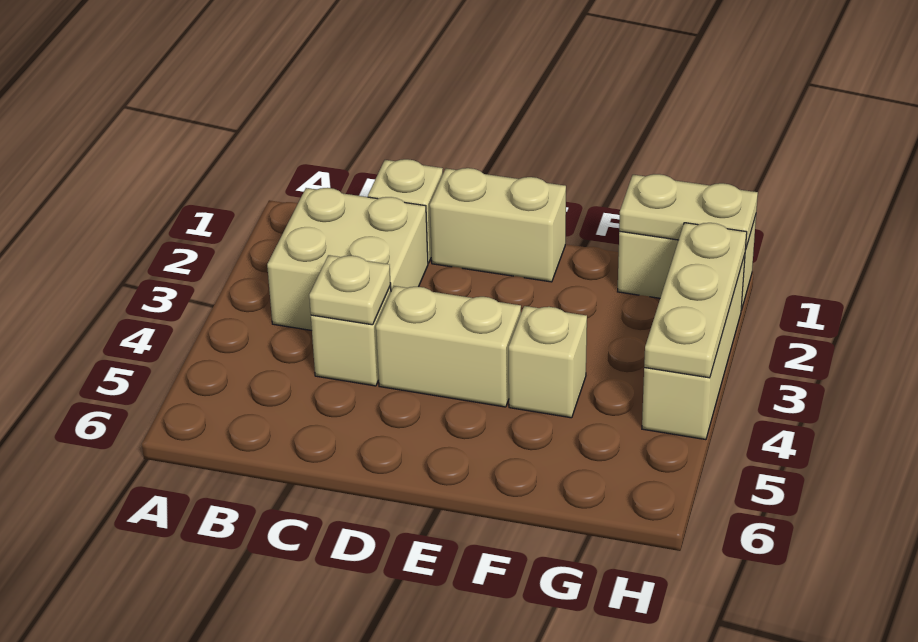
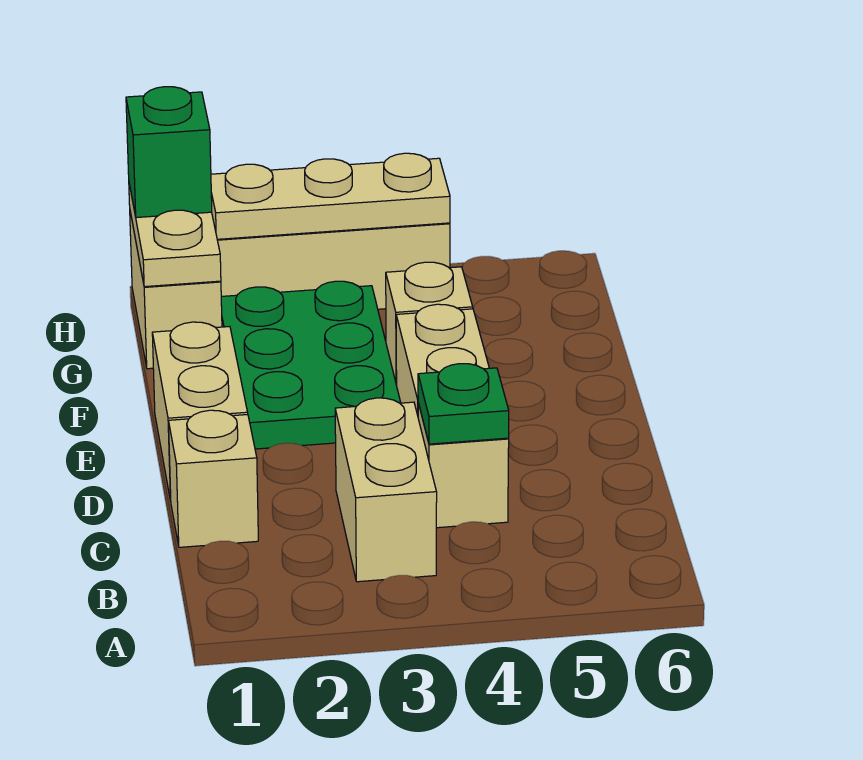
tan brick B2:C3 level 1 -> tan brick B3:C3 level 1
tan plate C4 level 2 -> green plate C4 level 2
none -> green plate E2:G3 level 1
none -> green brick H1 level 3

